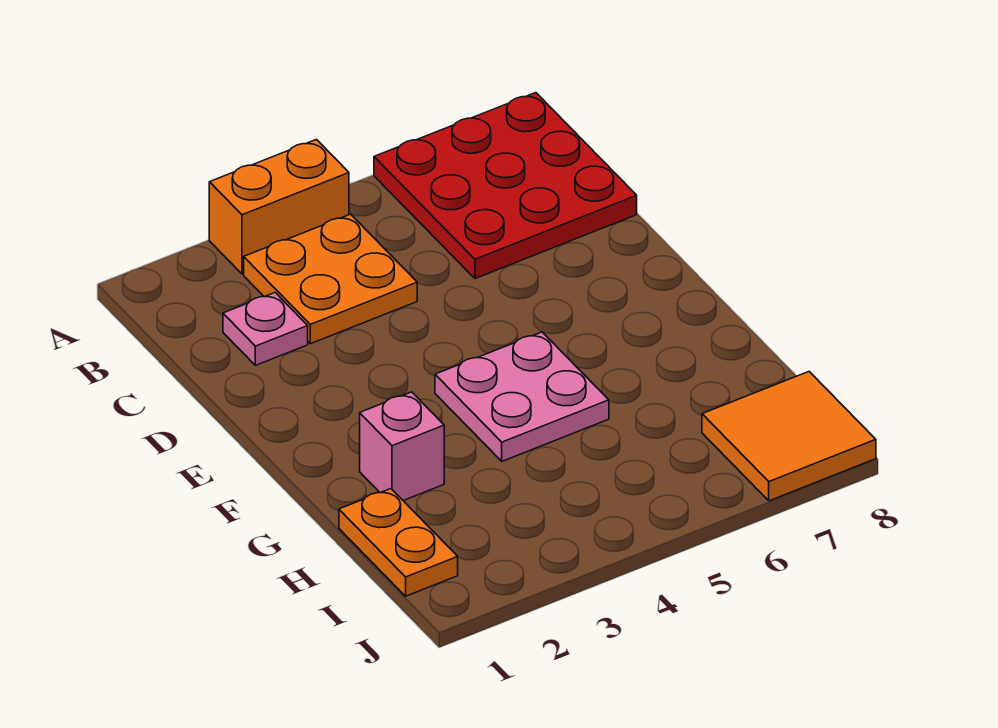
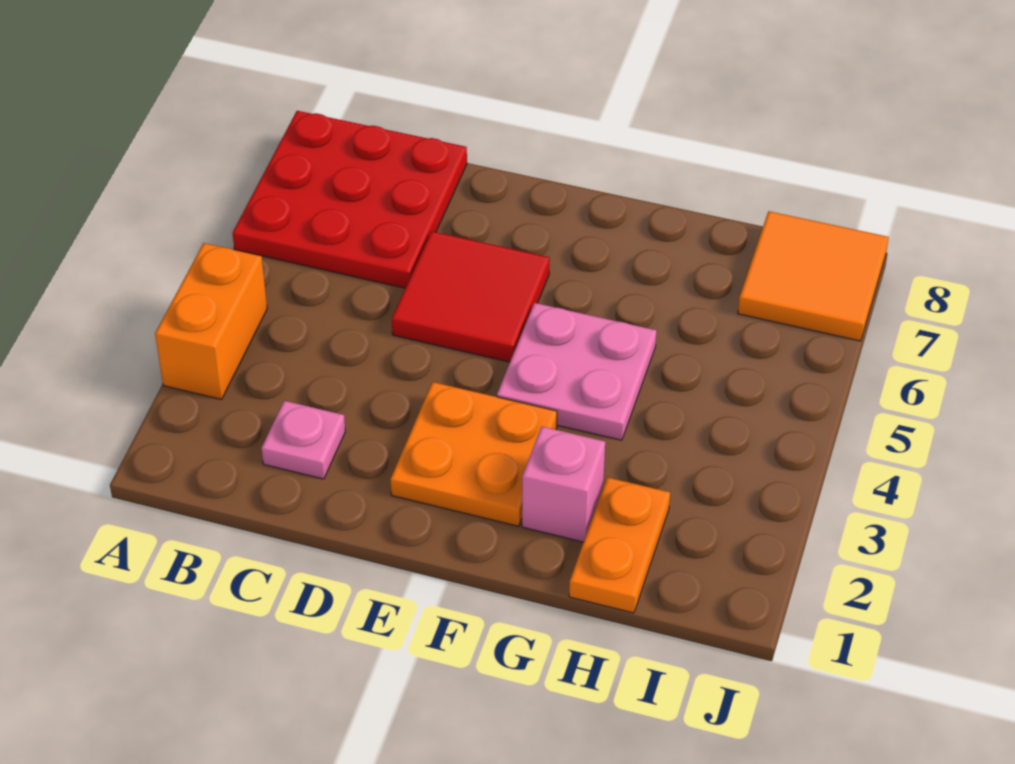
orange plate B3:C4 level 1 -> orange plate E2:F3 level 1
none -> red tile D5:E6 level 1
orange plate H1:I1 level 1 -> orange plate H1:H2 level 1

